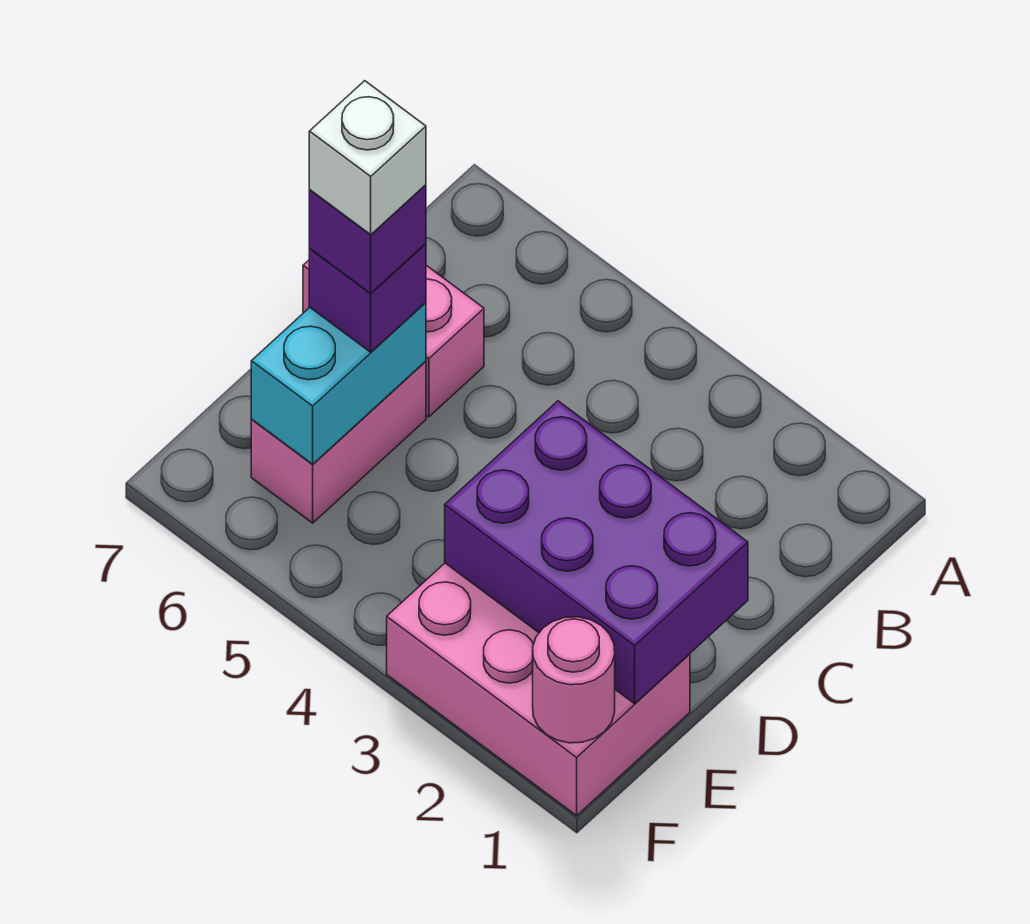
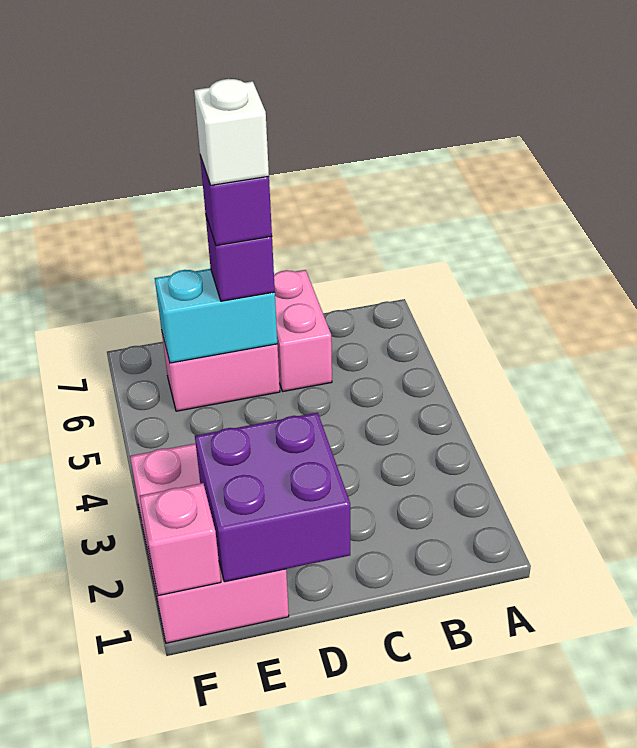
purple brick D1:E3 level 2 -> purple brick D1:E2 level 2
pink round brick F1 level 2 -> pink brick F1 level 2

